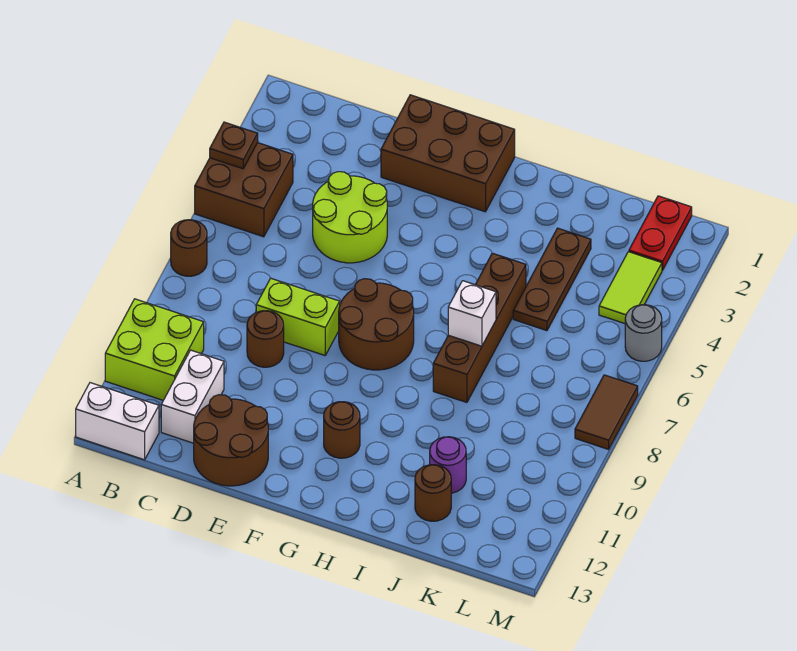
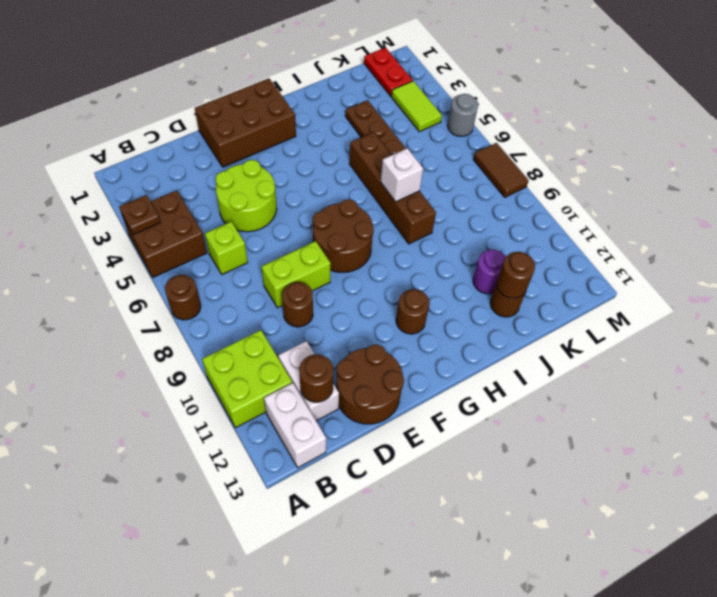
white brick A13:B13 level 1 -> white brick B12:B13 level 1
none -> lime brick C6 level 1
none -> brown round brick C12 level 2
none -> brown round brick J12 level 2

